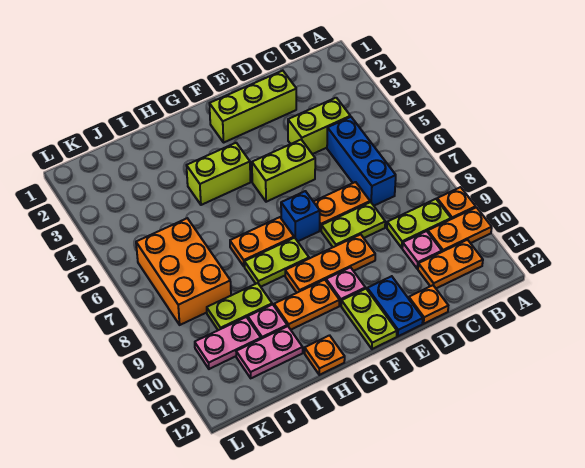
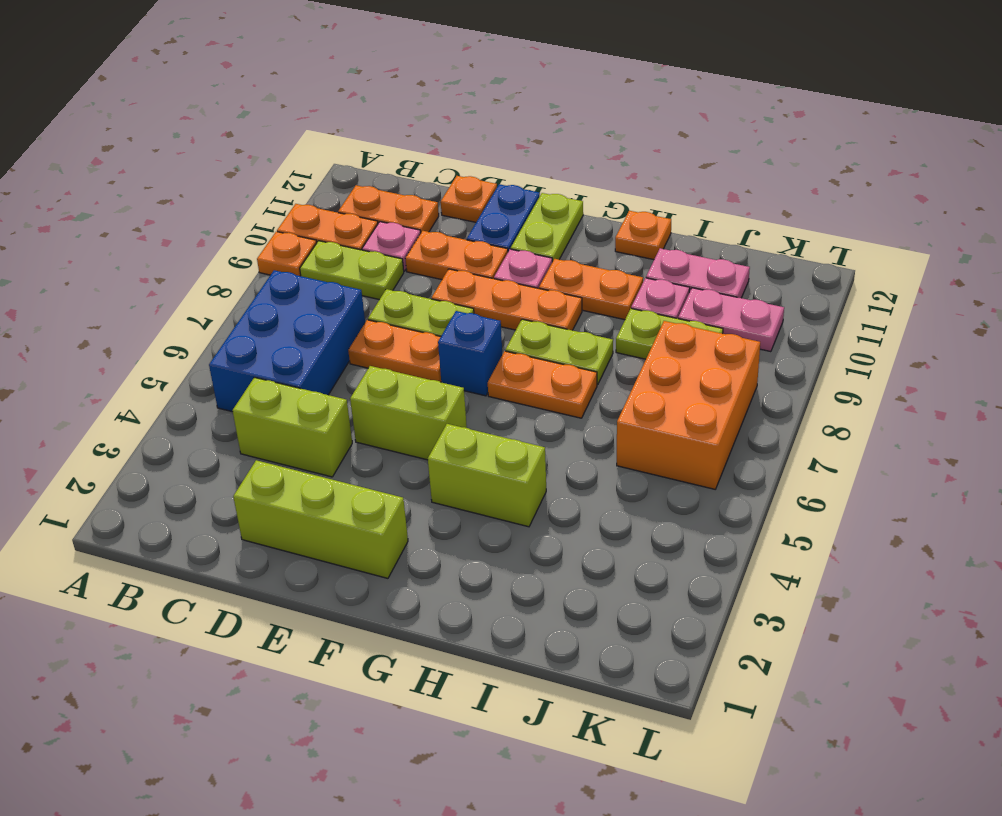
blue brick C5:C7 level 1 -> blue brick B5:C7 level 1
none -> orange plate D10:E10 level 1

